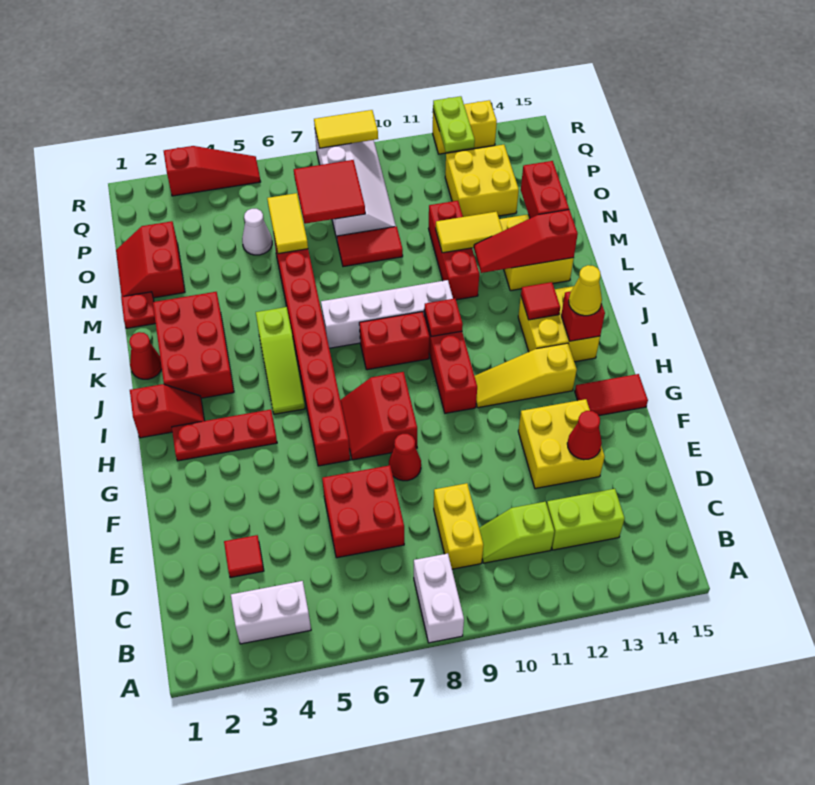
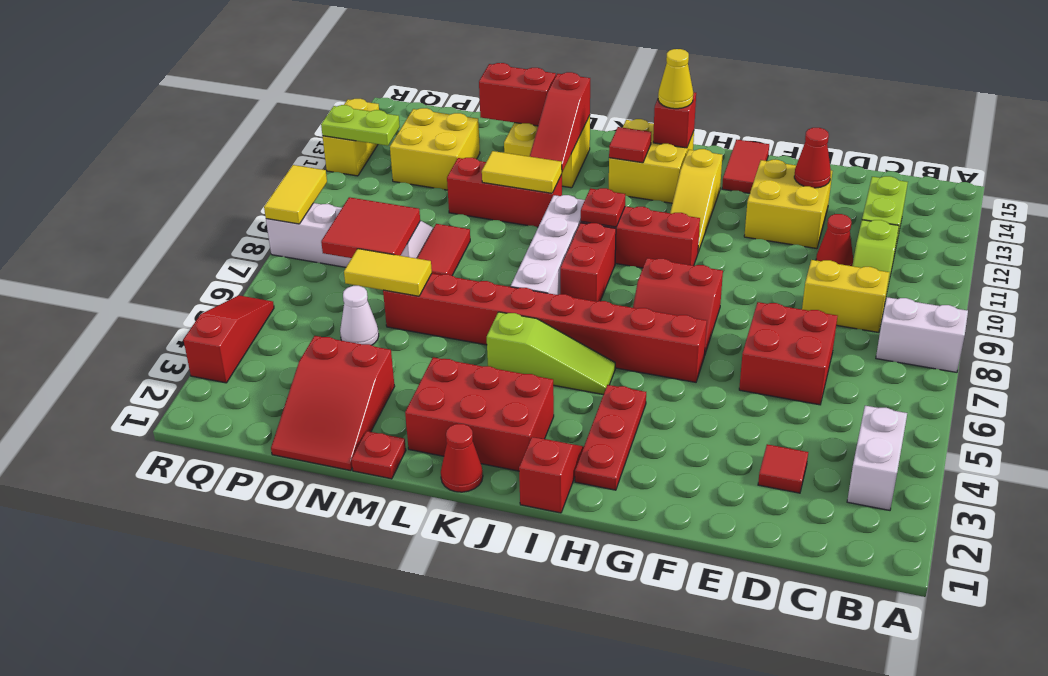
red cone F8 level 1 -> red cone D11 level 1
yellow tile M11:M12 level 2 -> yellow tile L11:M11 level 2
red slope N1:O2 level 1 top 2 -> red slope N1:O3 level 1 top 3

